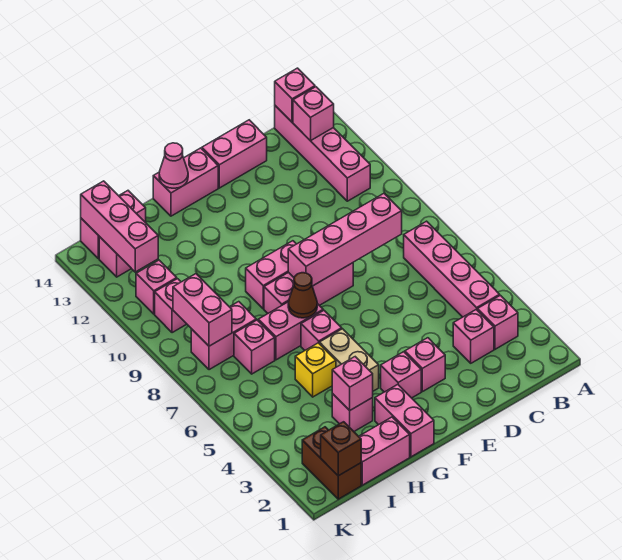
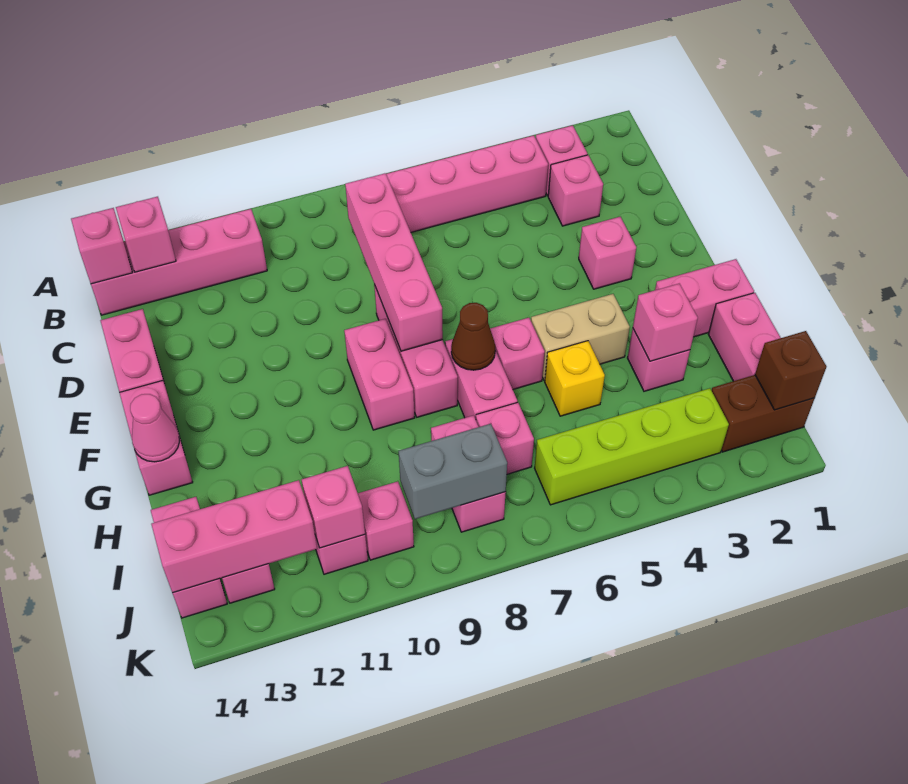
pink brick F3 level 1 -> pink brick J11 level 2
none -> lime brick J3:J6 level 1
pink brick J8:J9 level 2 -> grey brick J8:J9 level 2

